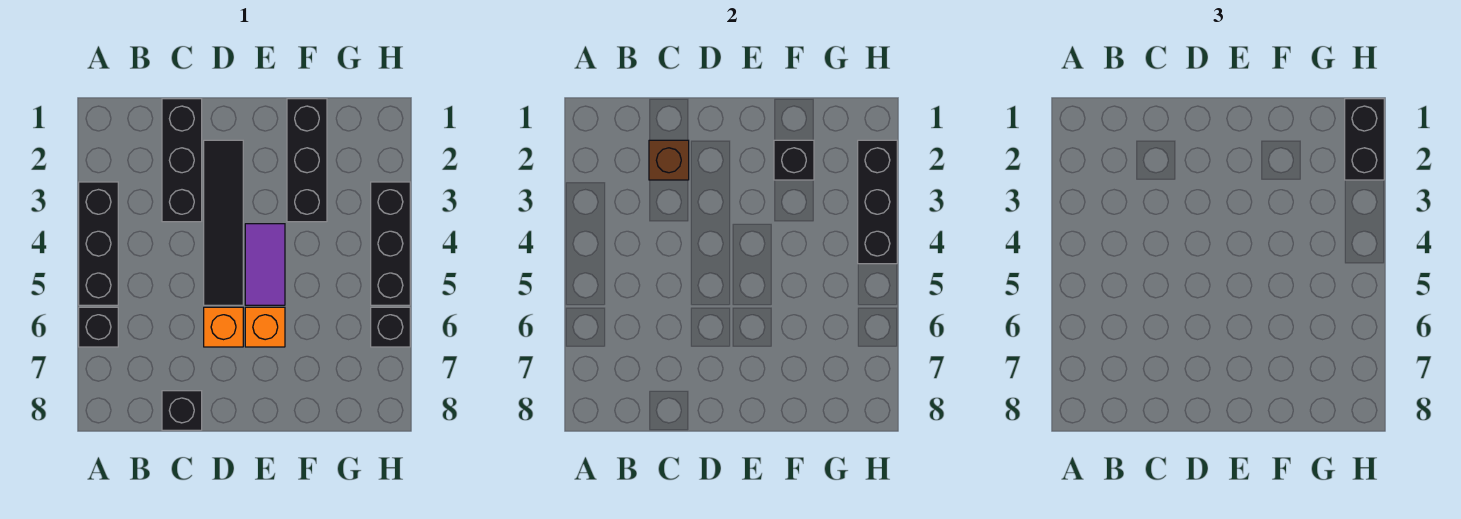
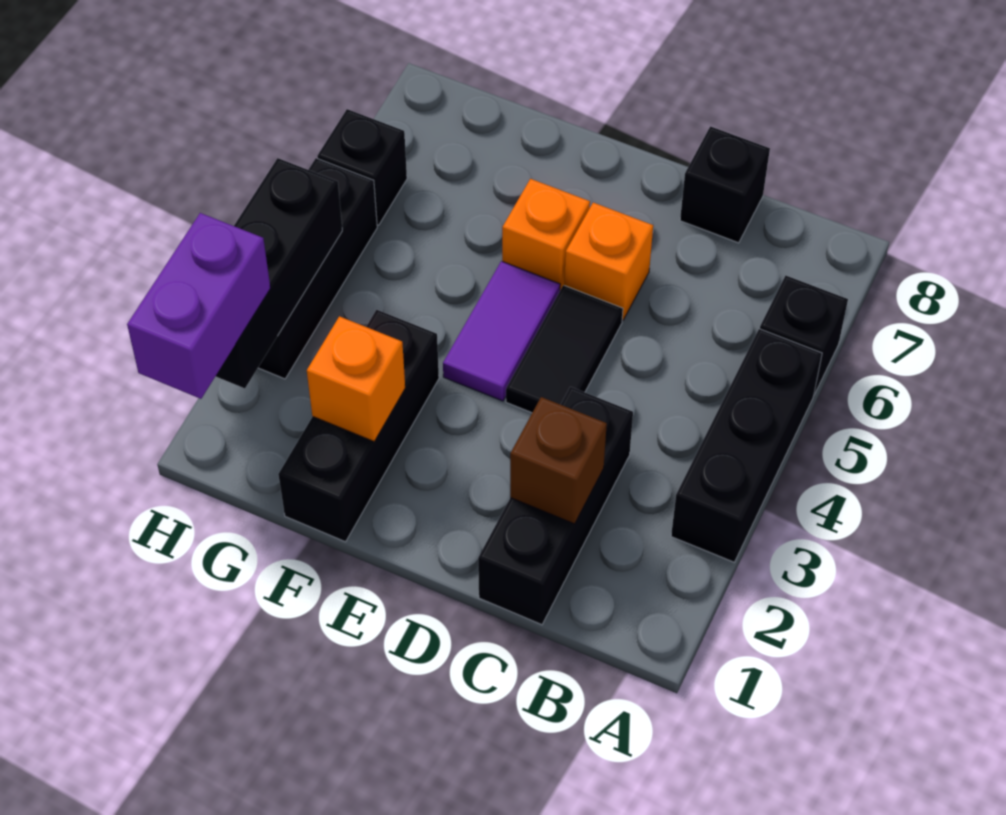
black tile D2:D5 level 1 -> black tile D4:D5 level 1
black brick F2 level 2 -> orange brick F2 level 2
black brick H1:H2 level 3 -> purple brick H1:H2 level 3

